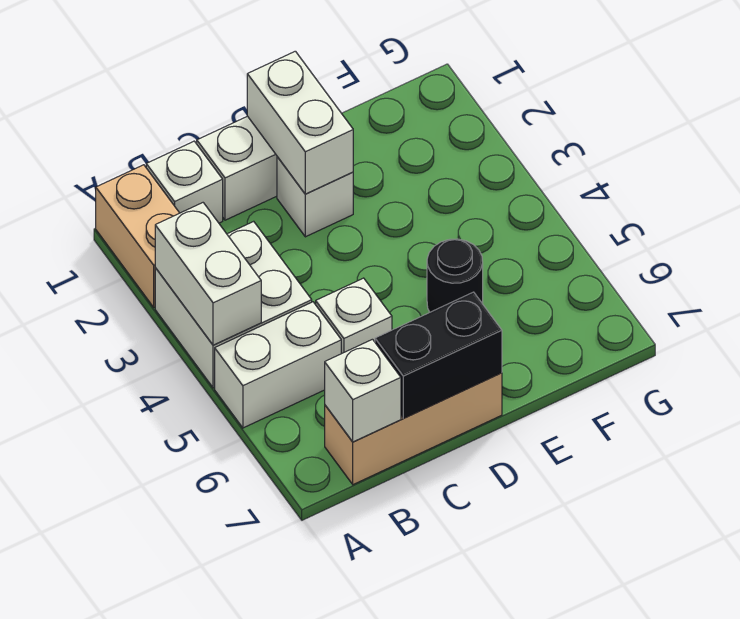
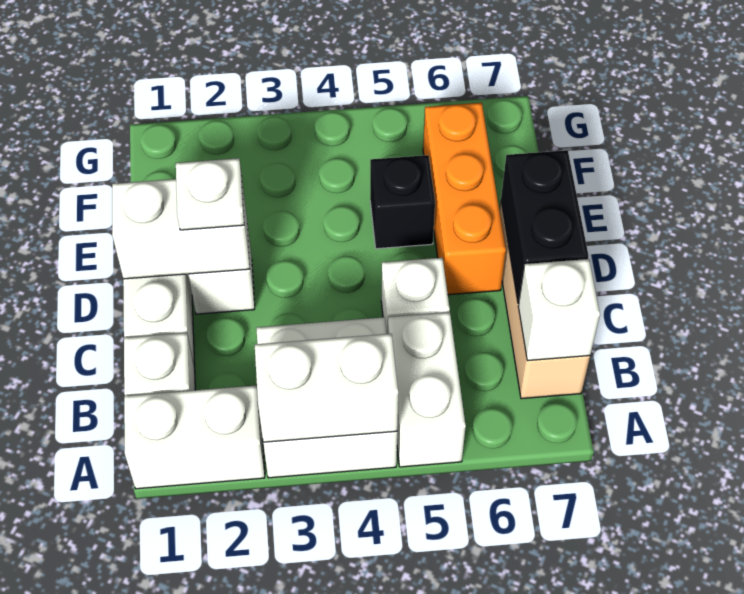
tan brick A1:A2 level 1 -> white brick A1:A2 level 1
none -> white plate D2 level 3
none -> orange brick D6:F6 level 1
black round brick E5 level 1 -> black brick E5 level 1

